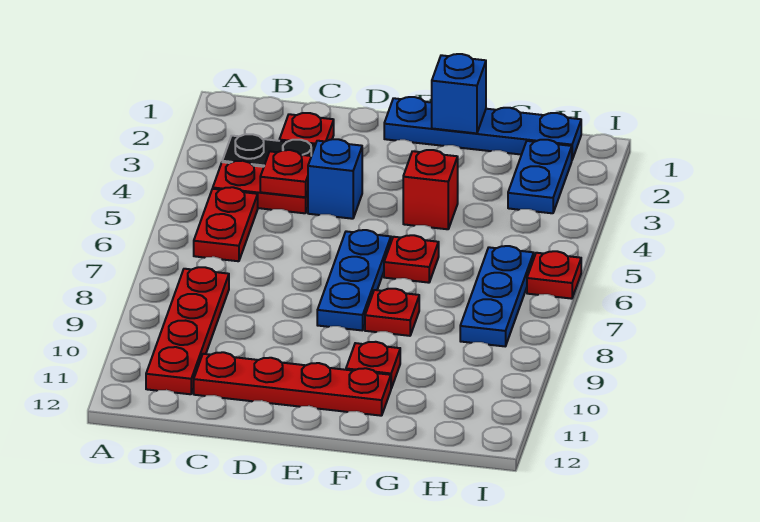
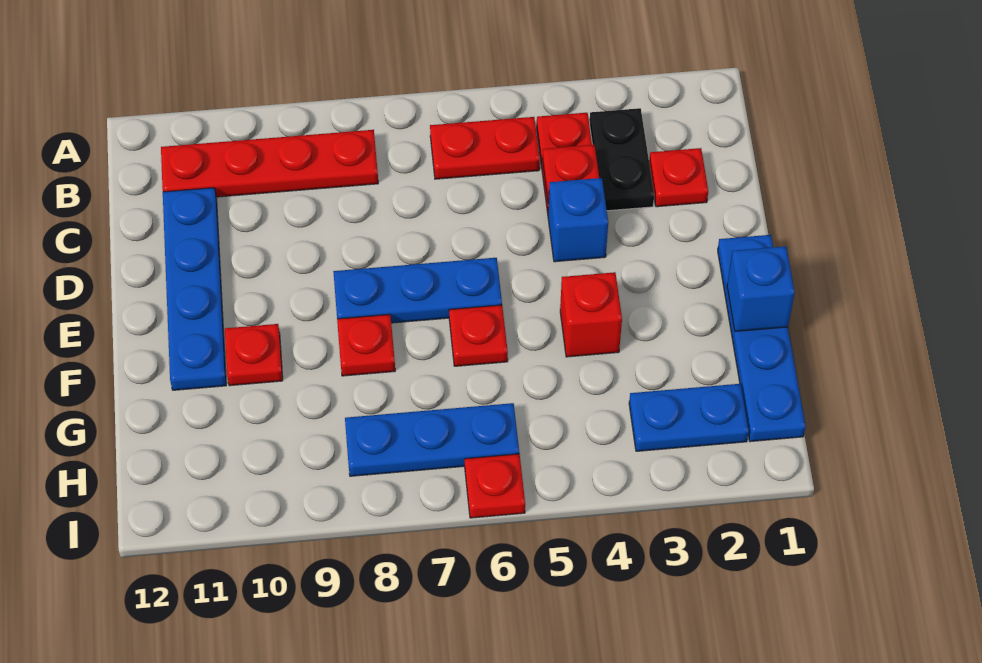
red plate C11:F11 level 1 -> blue plate C11:F11 level 1

